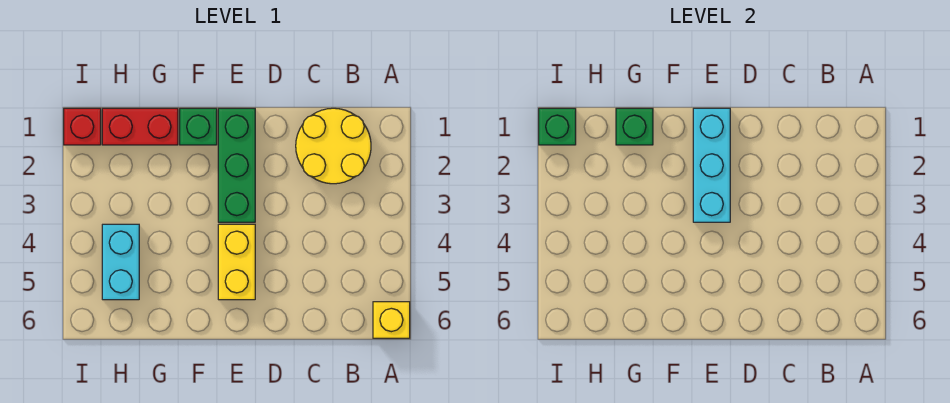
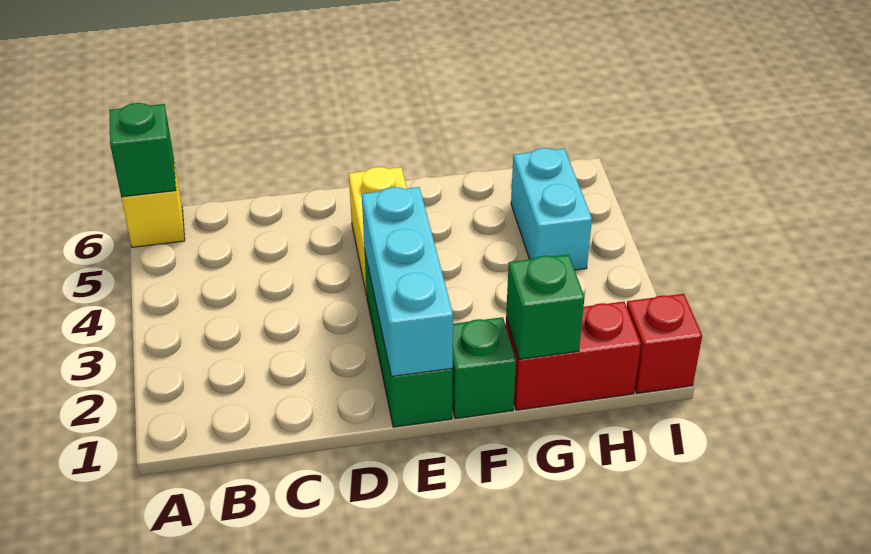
yellow round brick B1:C2 level 1 -> none
green brick I1 level 2 -> green brick A6 level 2

